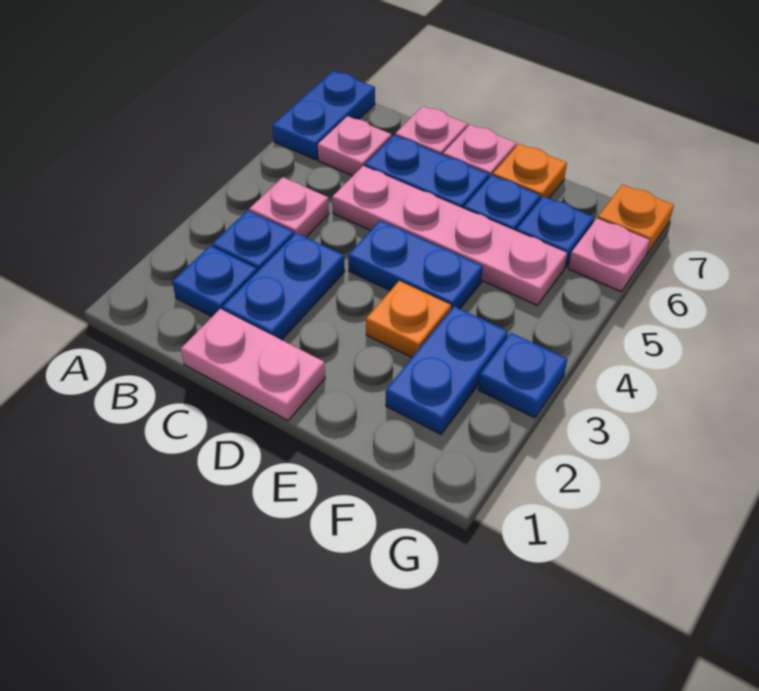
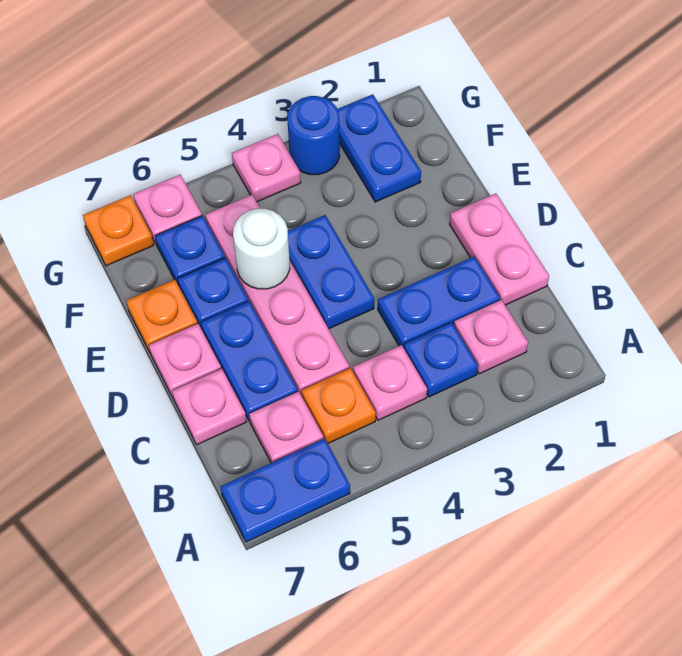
blue plate B2 level 1 -> pink plate B2 level 1
orange plate E3 level 1 -> orange plate B5 level 1
none -> white round brick E5 level 2
blue plate F2:F3 level 1 -> blue plate F2:G2 level 1
blue plate G3 level 1 -> blue round brick G3 level 1
none -> pink plate G4 level 1

